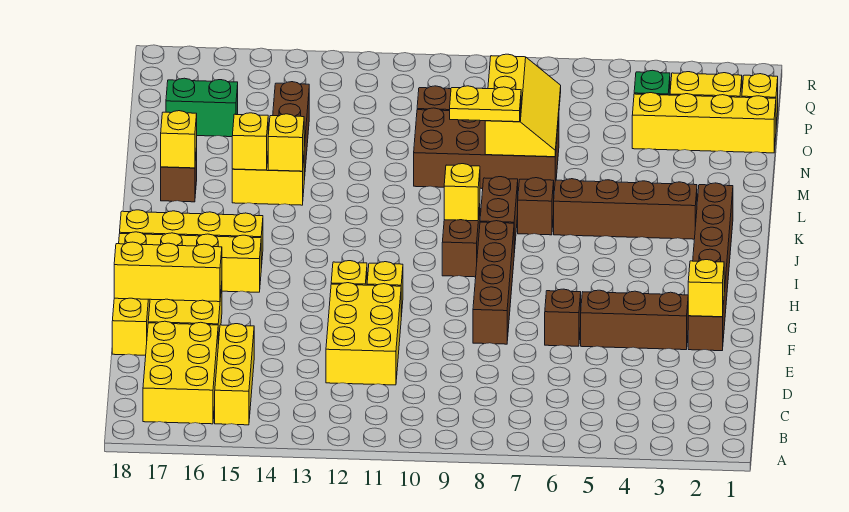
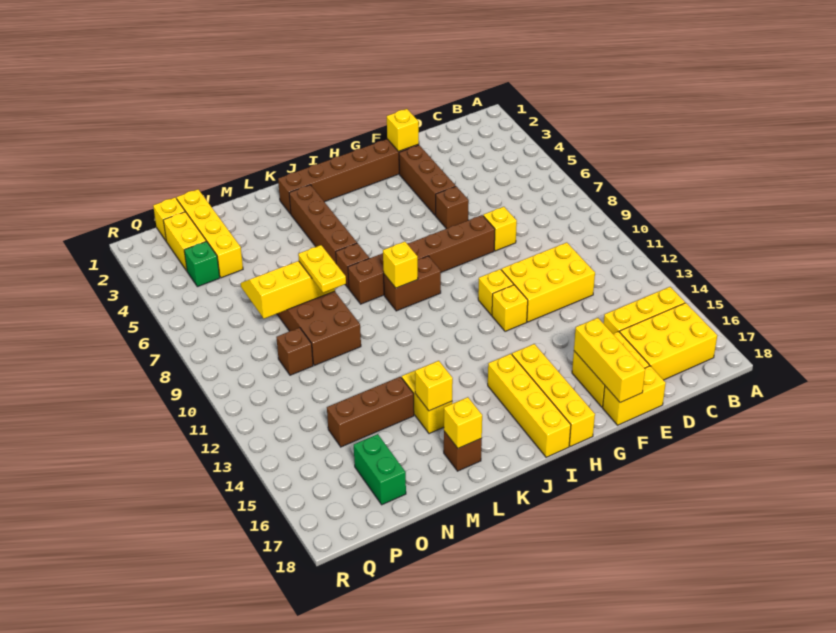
yellow brick L14 level 2 -> yellow brick E8 level 1

